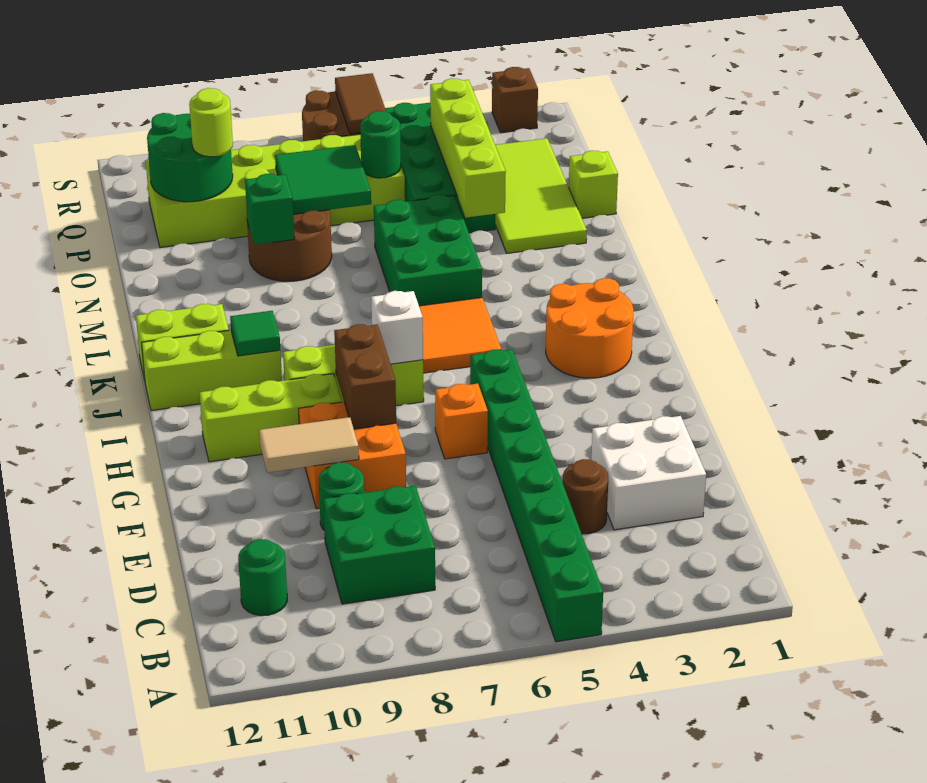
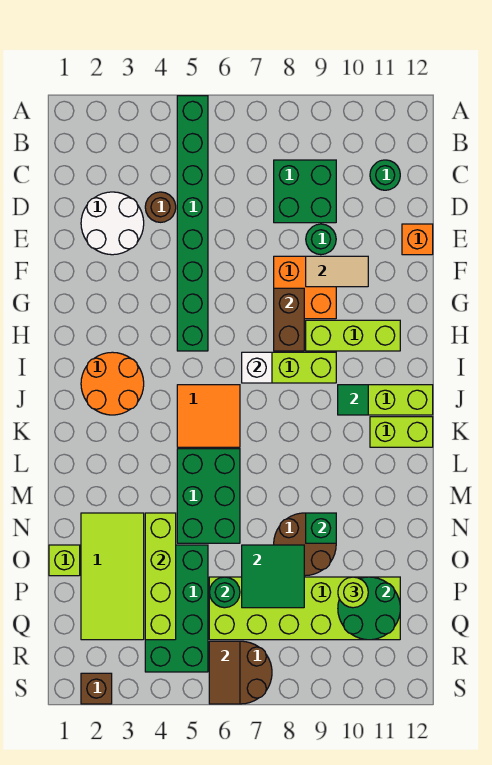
white brick D2:E3 level 1 -> white round brick D2:E3 level 1
orange brick G6 level 1 -> orange brick E12 level 1

